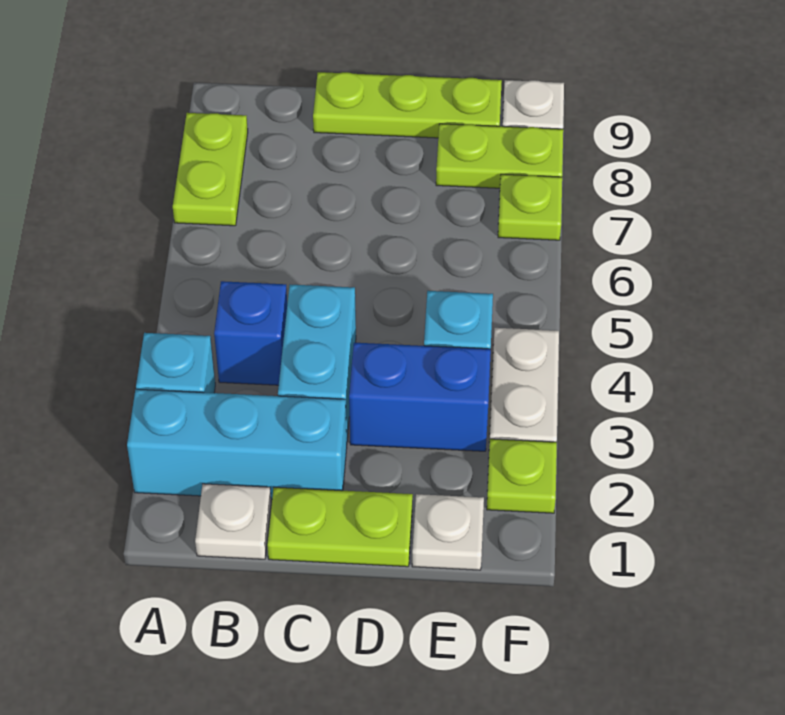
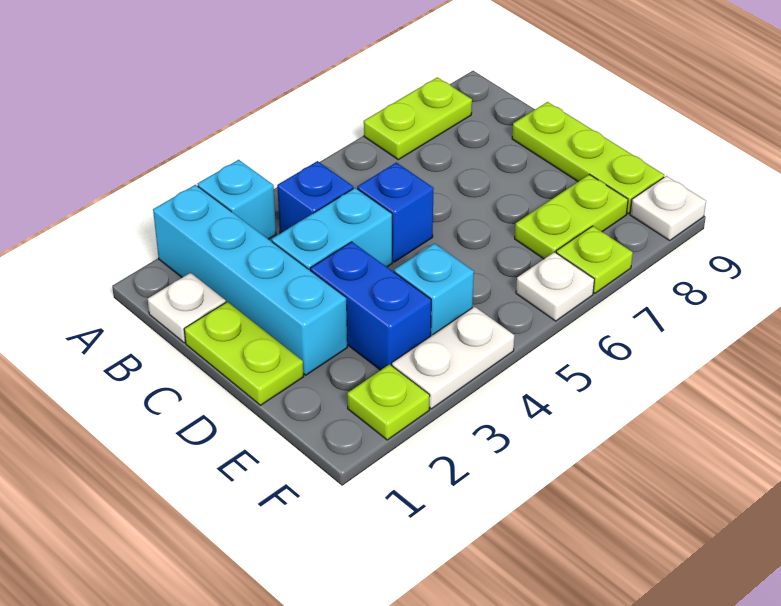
cyan brick A2:C2 level 1 -> cyan brick A2:D2 level 1
none -> blue brick C5 level 1
white plate E1 level 1 -> white plate F6 level 1
lime plate E8:F8 level 1 -> lime plate E7:E8 level 1

